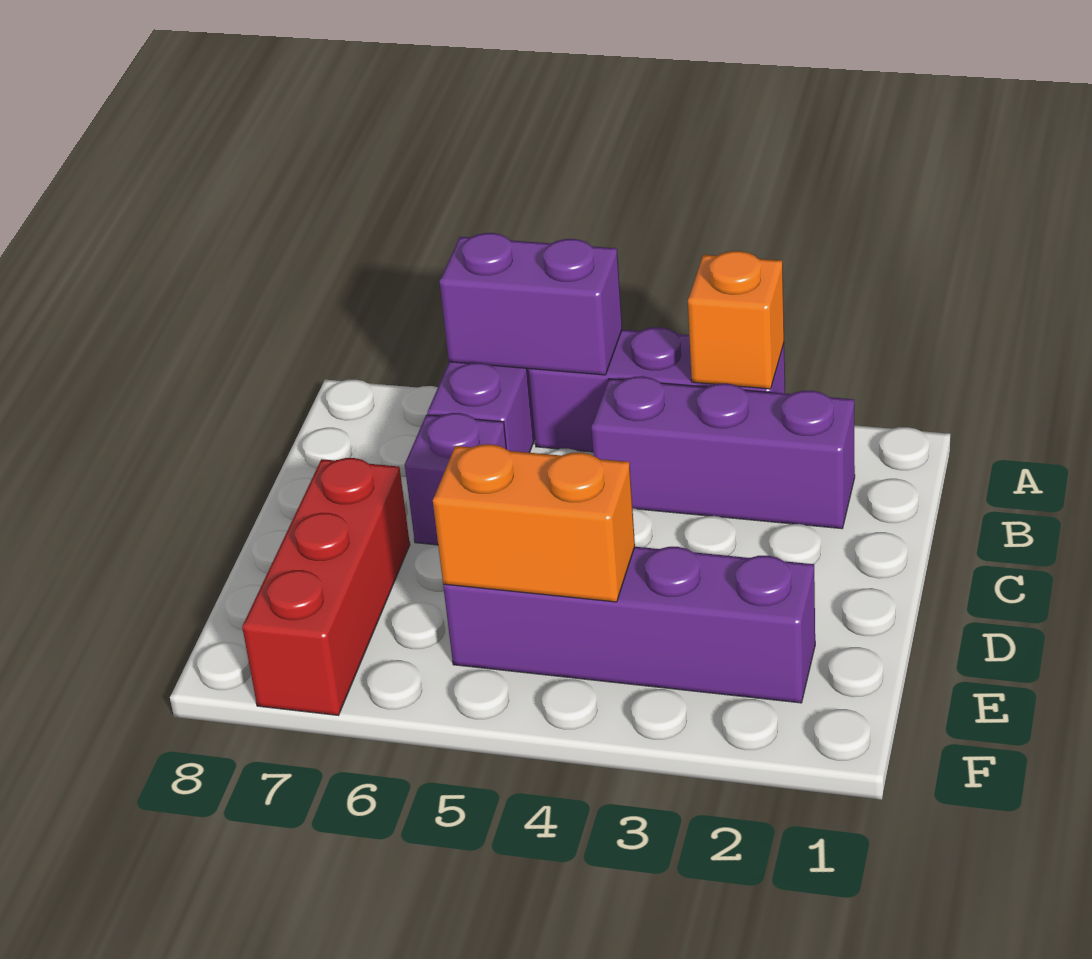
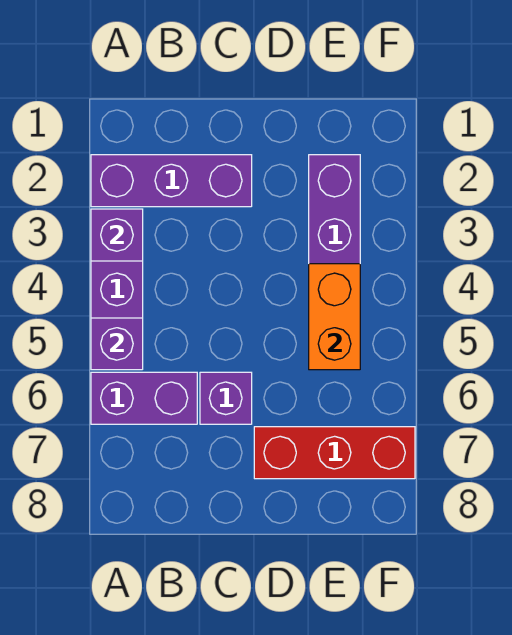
orange brick A3 level 2 -> purple brick A3 level 2
purple brick A5:A6 level 2 -> purple brick A5 level 2
purple brick B2:B4 level 1 -> purple brick A2:C2 level 1

